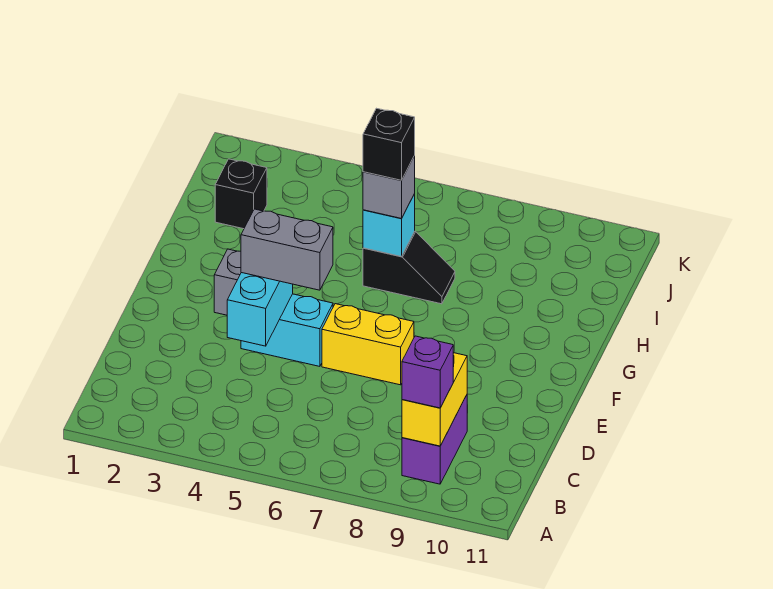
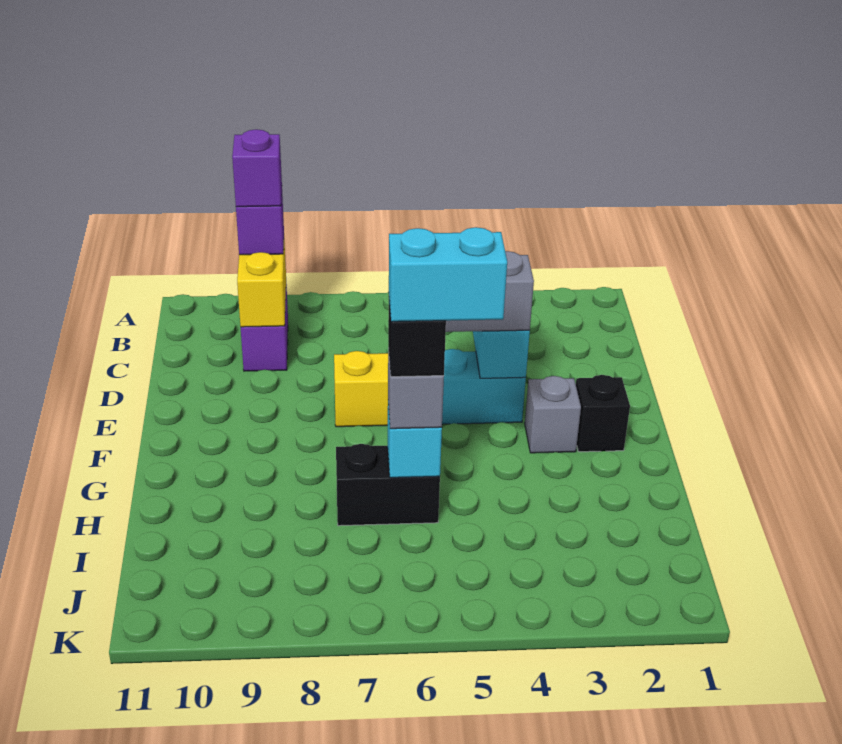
none -> purple brick B9 level 4
none -> cyan brick H5:H6 level 5
black slope H6:H7 level 1 top 6 -> black brick H6:H7 level 1
black brick I2 level 1 -> black brick F2 level 1

